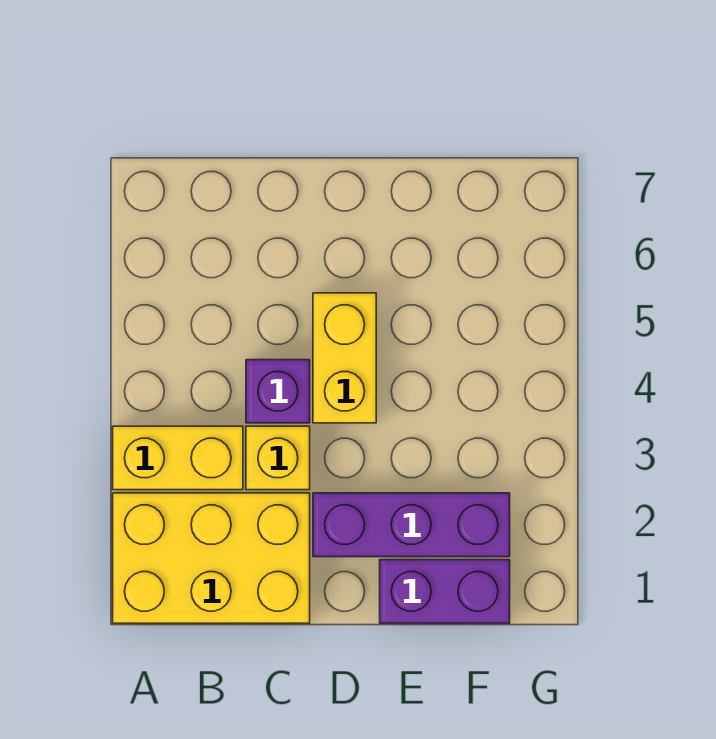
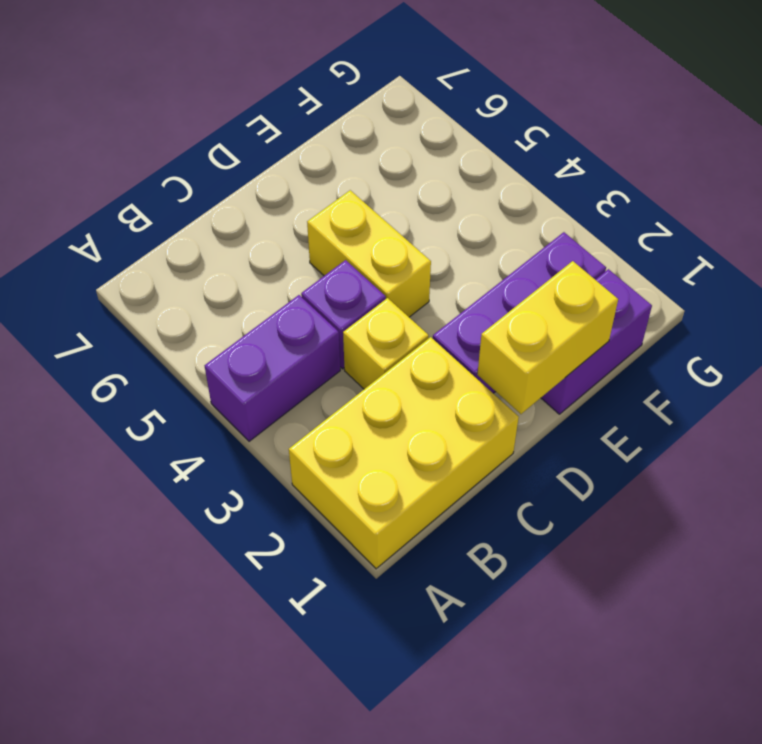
yellow brick A3:B3 level 1 -> yellow brick D1:E1 level 2
none -> purple brick A4:B4 level 1

